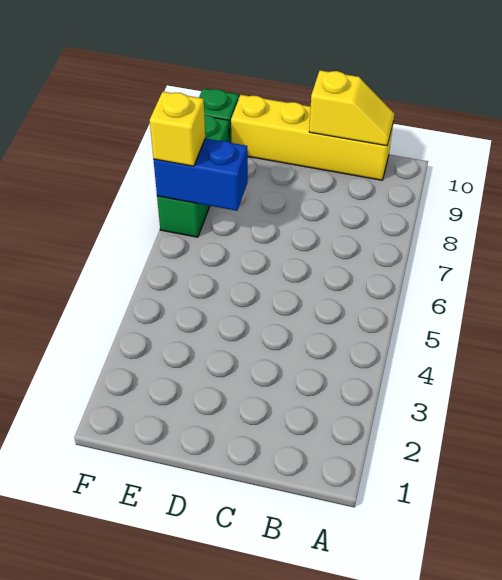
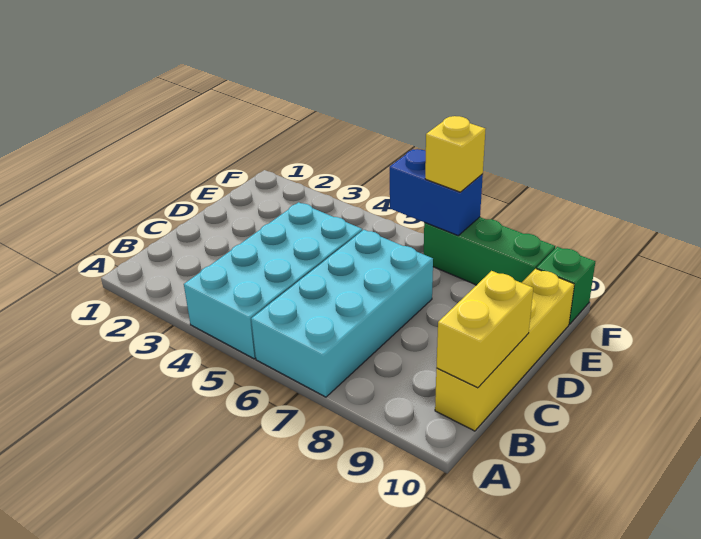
none -> cyan brick A4:D5 level 1
none -> cyan brick A6:D7 level 1
yellow slope B10:C10 level 2 top C -> yellow brick B10:C10 level 2
blue brick E7:F7 level 2 -> blue brick F6:F7 level 2

